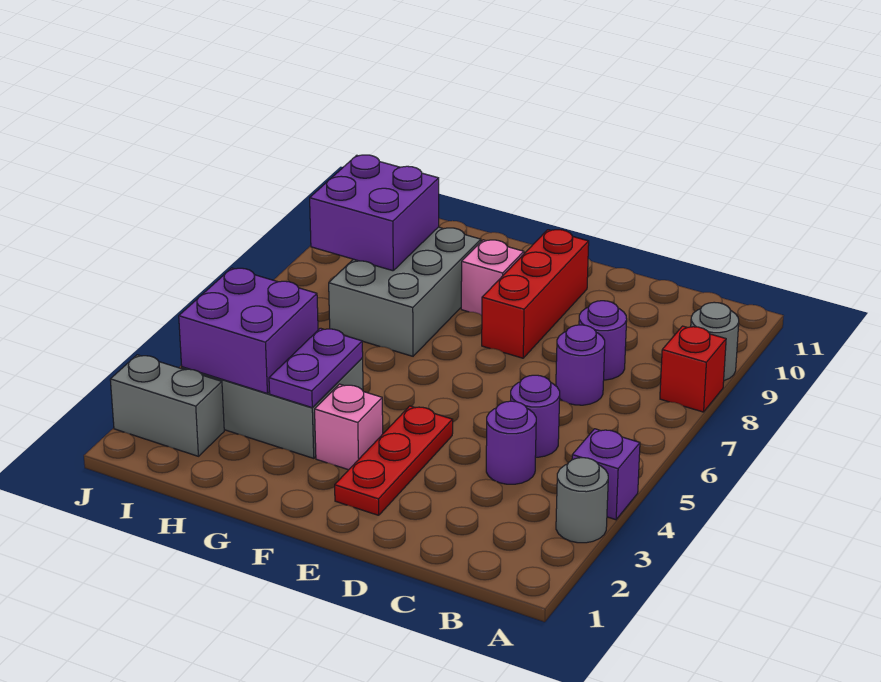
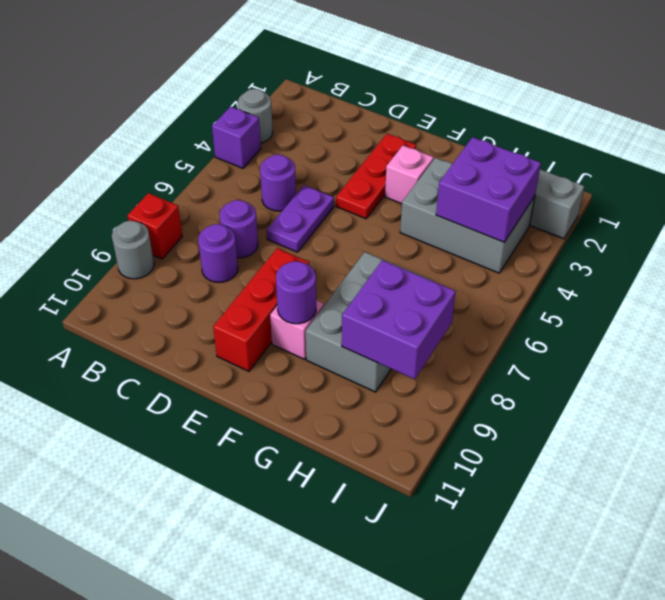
purple round brick C4 level 1 -> purple round brick F9 level 2
purple plate G3:G4 level 2 -> purple plate D5:D6 level 1

